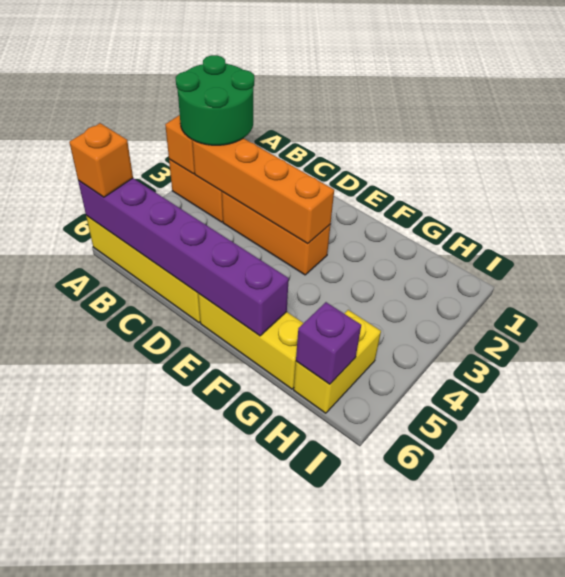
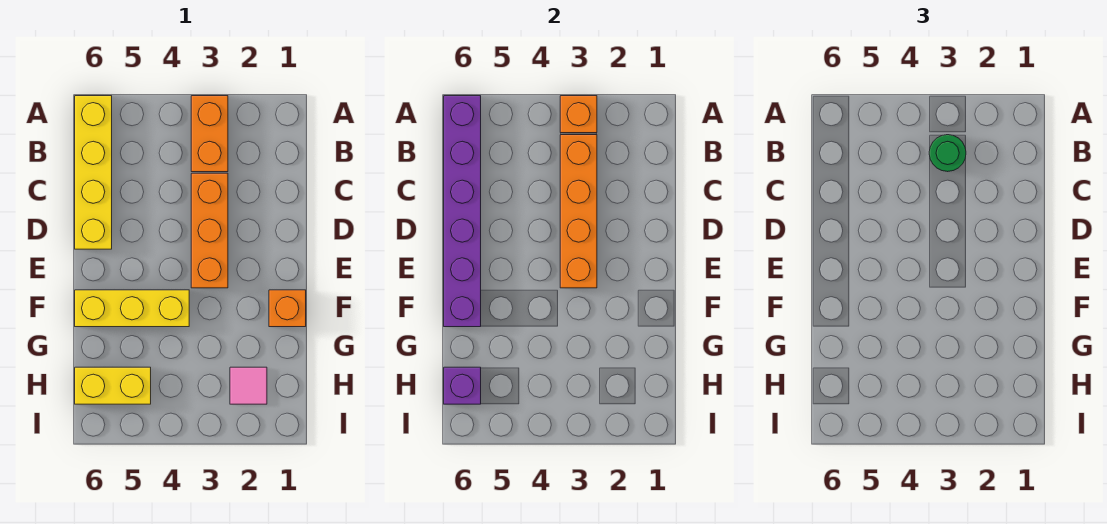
green round brick A2:B3 level 3 -> green round brick B3 level 3
orange brick A6 level 3 -> orange brick F1 level 1
yellow brick E6:G6 level 1 -> yellow brick F4:F6 level 1
none -> pink tile H2 level 1

